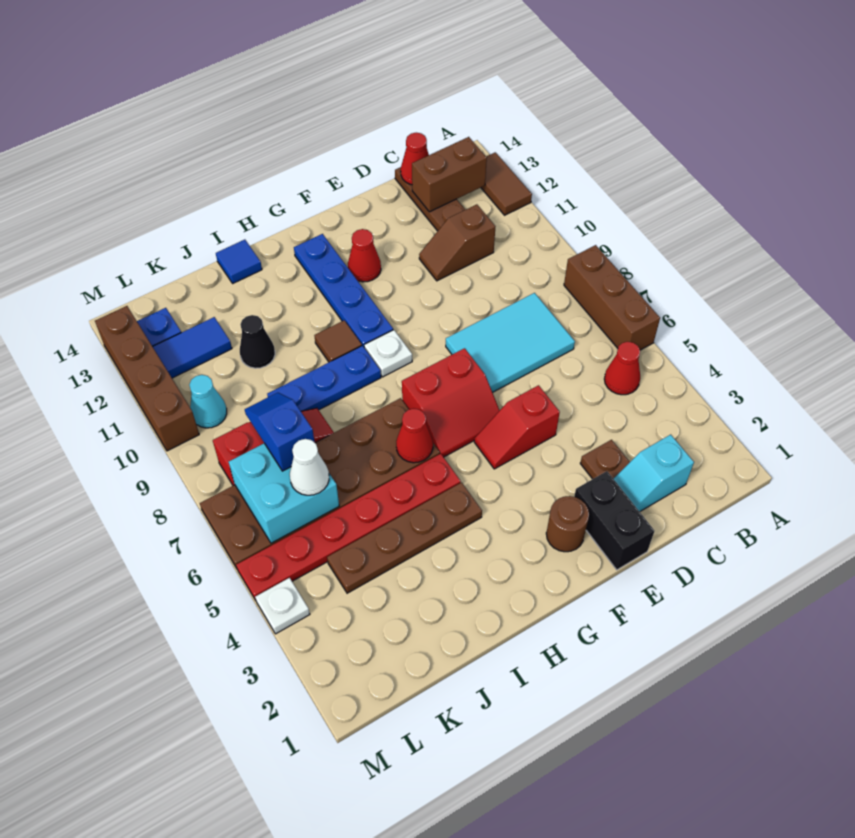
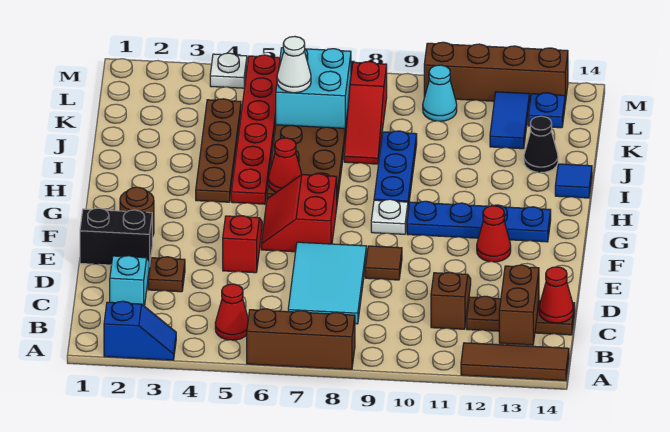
brown tile A12:A13 level 1 -> brown tile A12:A14 level 1
brown tile H10 level 1 -> brown tile E9 level 1
black cone J11 level 1 -> black cone J13 level 1
blue slope K7:K8 level 3 top 7 -> blue slope A2:A3 level 1 top 2

